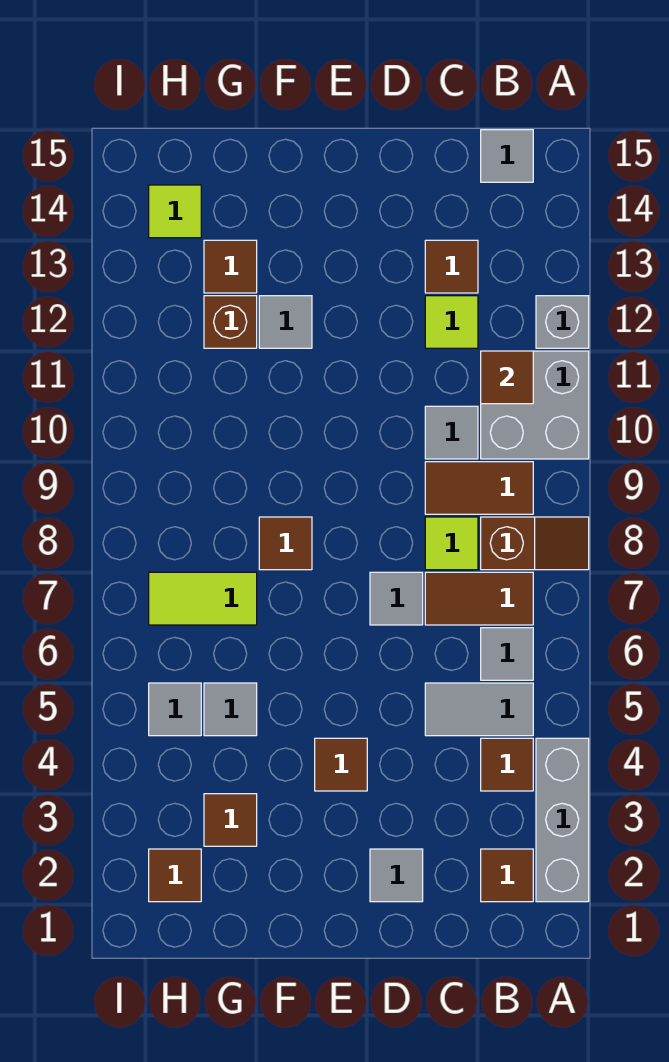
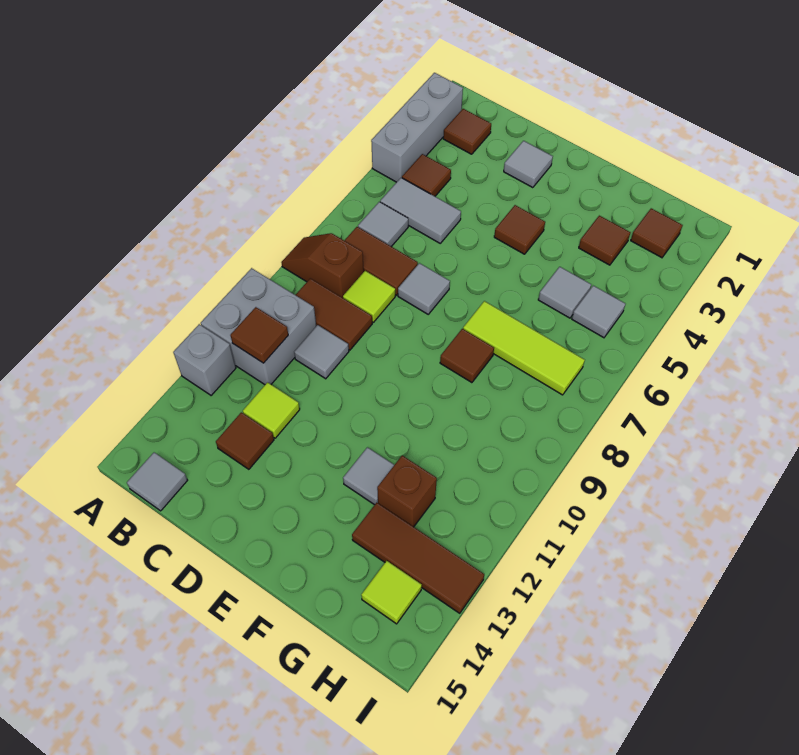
lime tile G7:H7 level 1 -> lime tile F7:H7 level 1
brown tile G13 level 1 -> brown tile G13:I13 level 1

